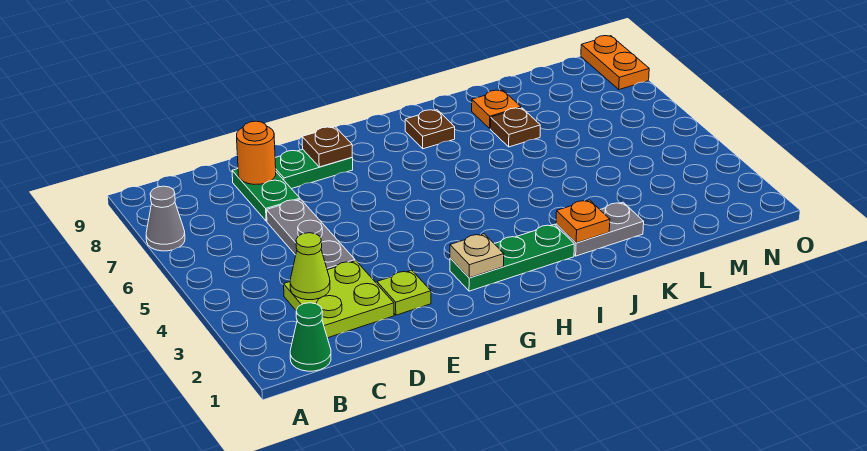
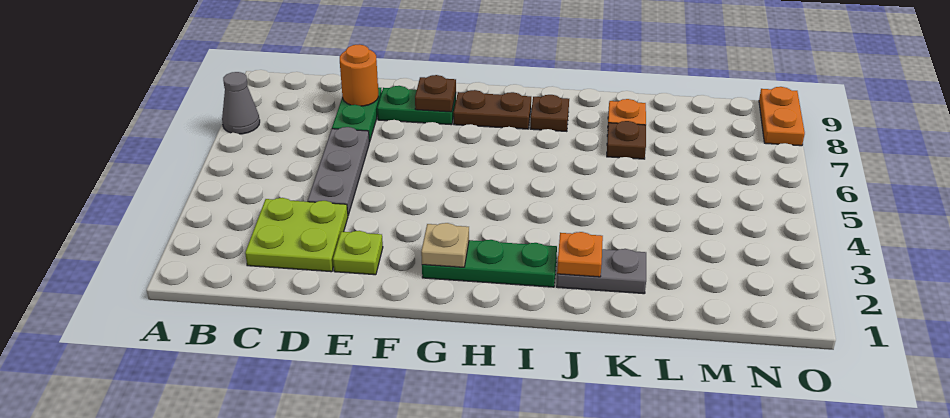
green cone B1 level 1 -> none
lime cone C3 level 2 -> none
none -> brown plate G8:H8 level 1

